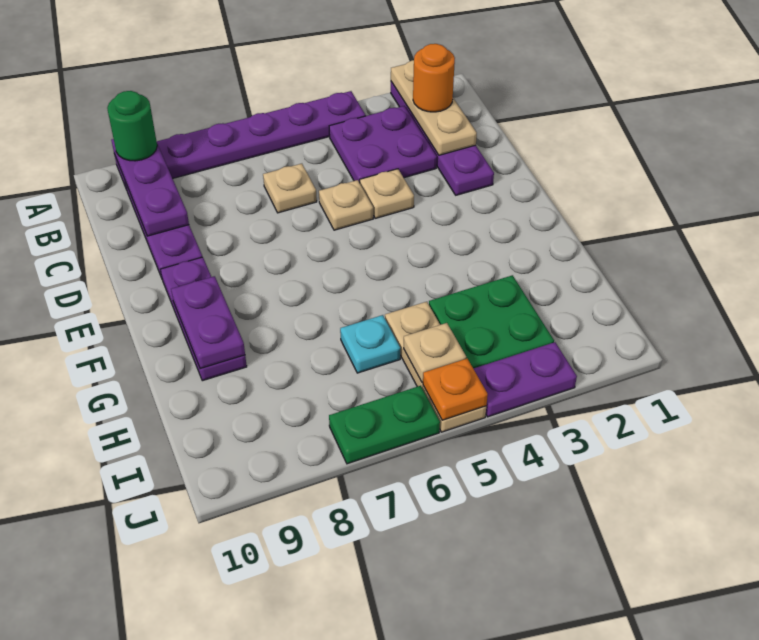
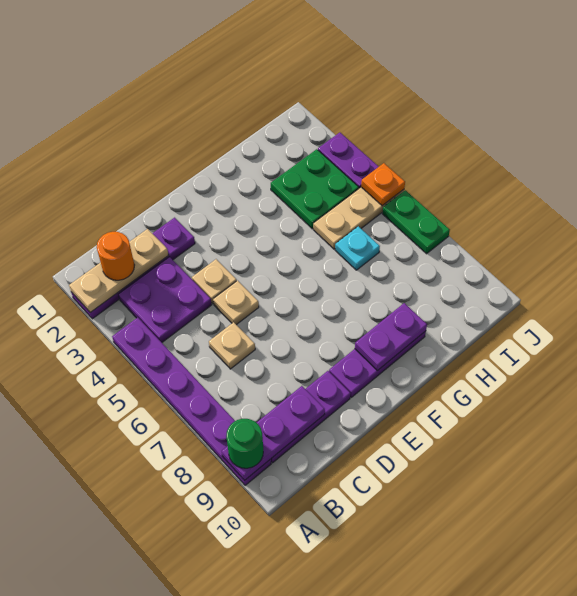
tan plate I5 level 2 -> none

